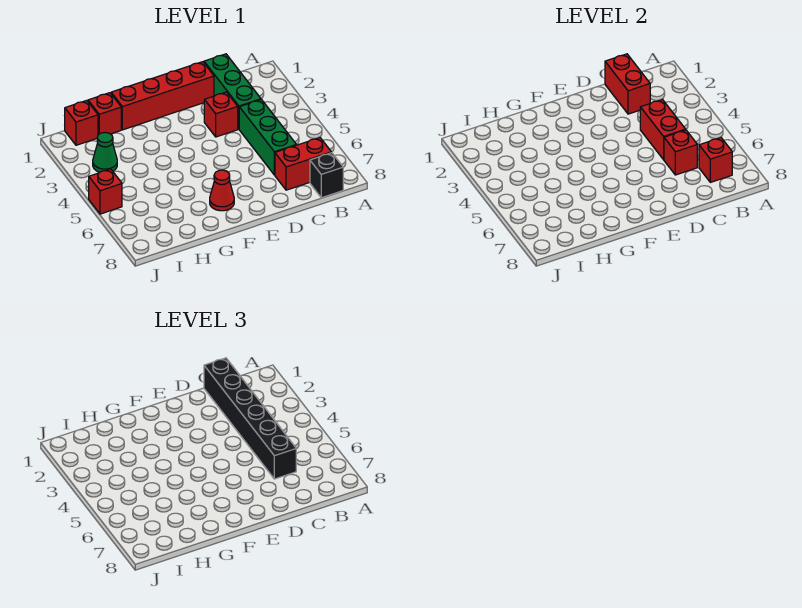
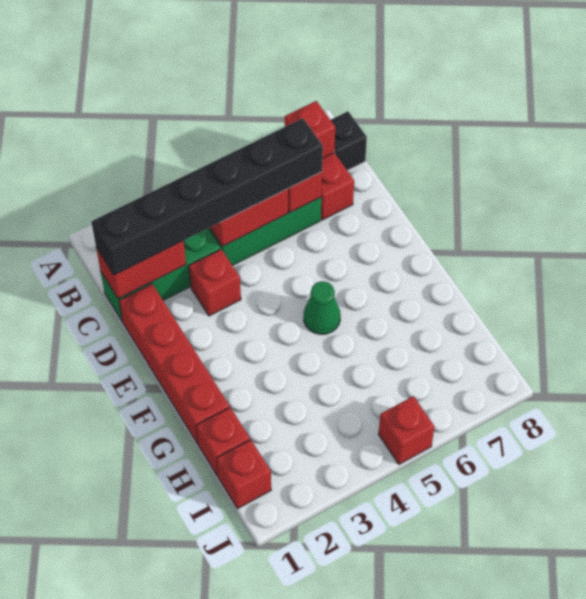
red cone F7 level 1 -> none
green cone I3 level 1 -> green cone F5 level 1

